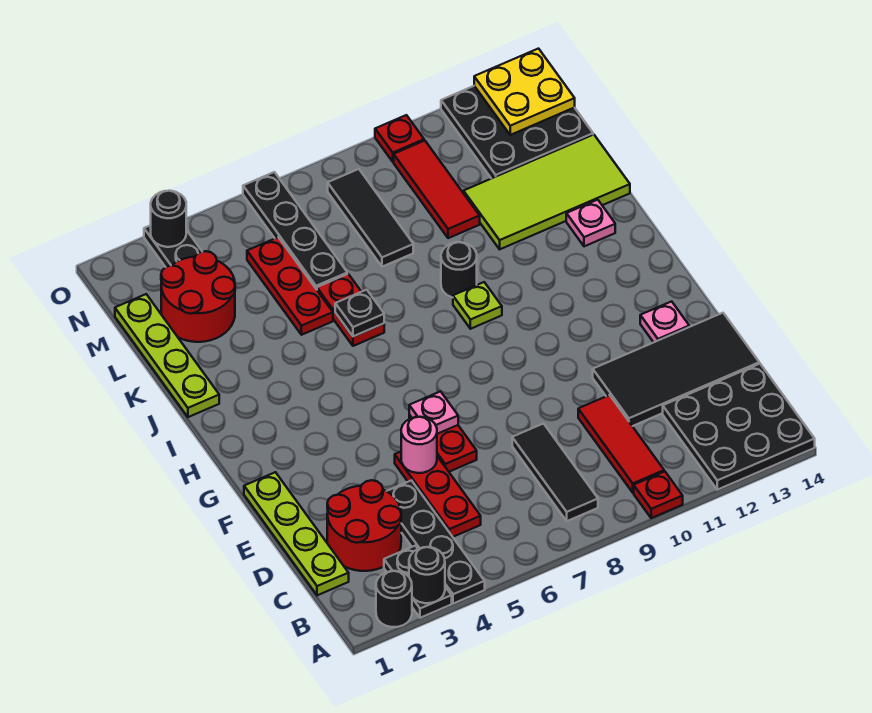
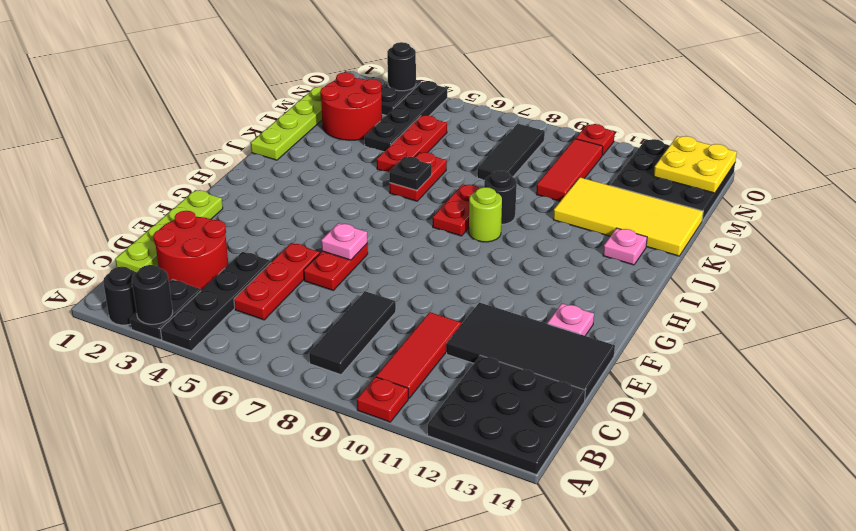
pink round brick E5 level 2 -> none
none -> red plate I8:J8 level 1
lime plate I9 level 1 -> lime round brick I9 level 1
lime tile K11:L14 level 1 -> yellow tile K11:L14 level 1
black plate L6:O6 level 1 -> black plate L4:O4 level 1

